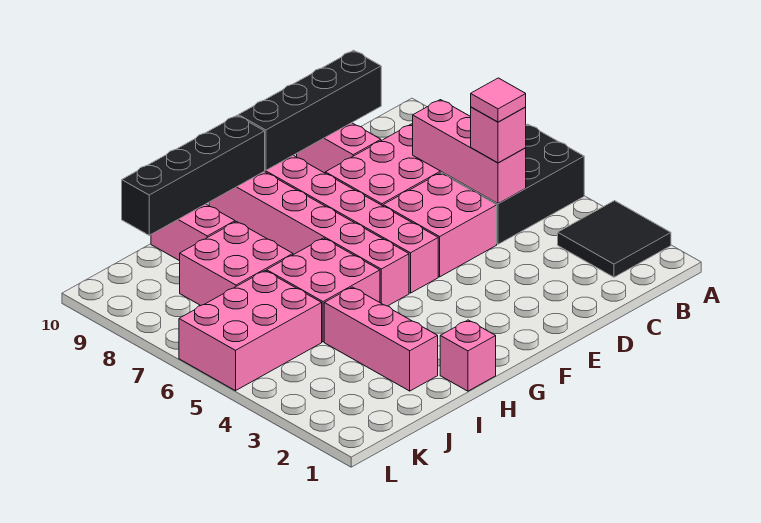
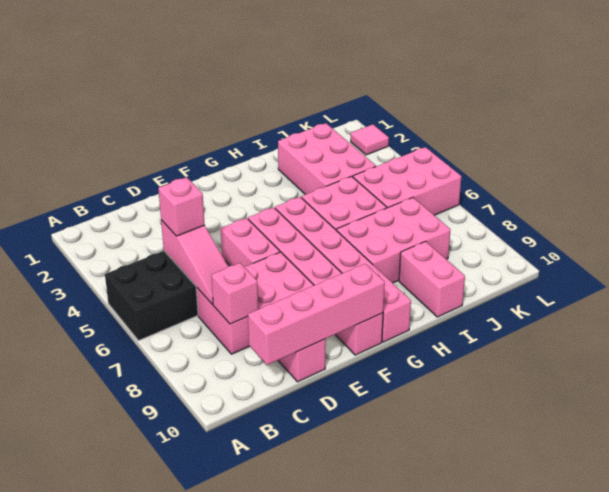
black tile A2:B3 level 1 -> none
pink brick C5:C7 level 2 -> pink slope C5:C7 level 2 top 5
pink tile C5 level 4 -> pink tile L2 level 1
black brick C10:F10 level 2 -> pink brick C10:F10 level 2
pink brick D5:E6 level 1 -> pink brick E5:E6 level 1
black brick G10:J10 level 2 -> none
pink brick H1 level 1 -> pink brick C8 level 2
pink brick I2:I4 level 1 -> pink brick I2:J4 level 1
pink brick I7:J8 level 1 -> pink brick H7:J8 level 1

